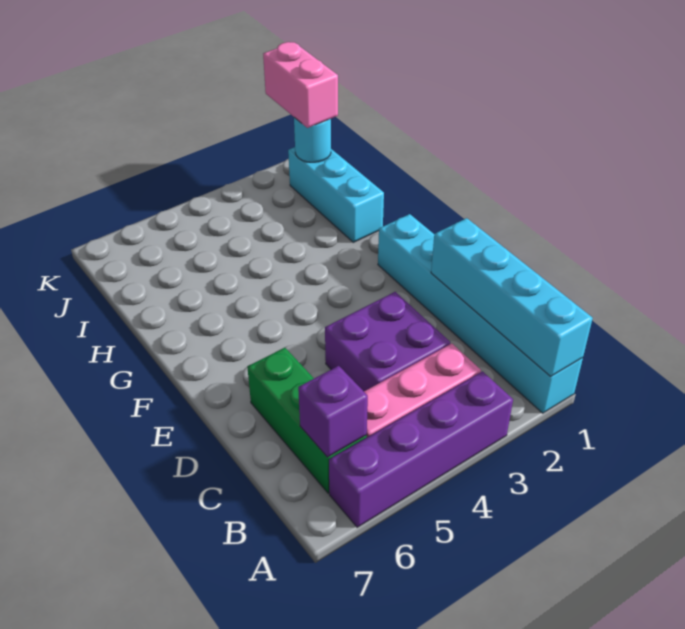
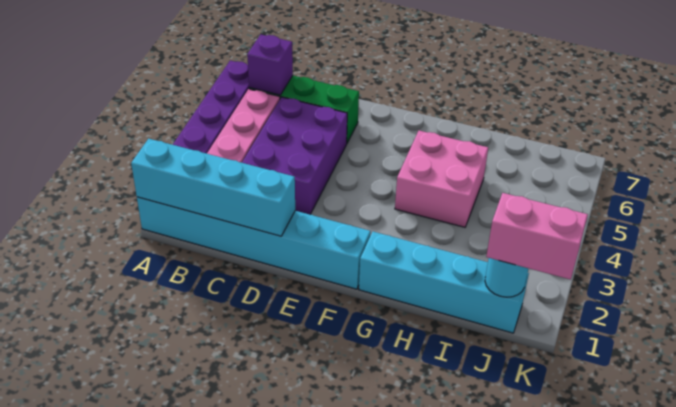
purple brick C3:D4 level 1 -> purple brick C3:D5 level 1
none -> pink brick G4:H5 level 1
cyan brick H1:J1 level 1 -> cyan brick G1:J1 level 1

